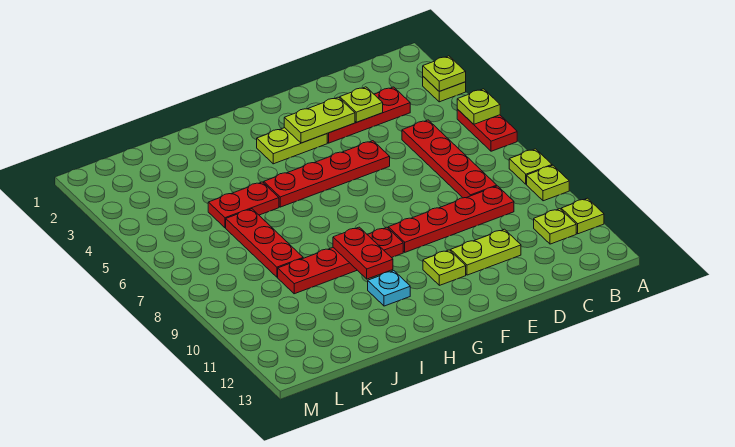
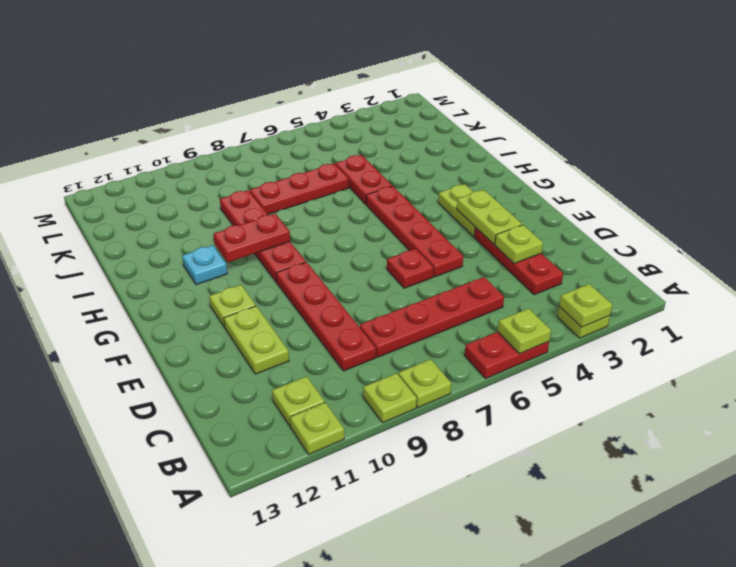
none -> red plate E6 level 1

